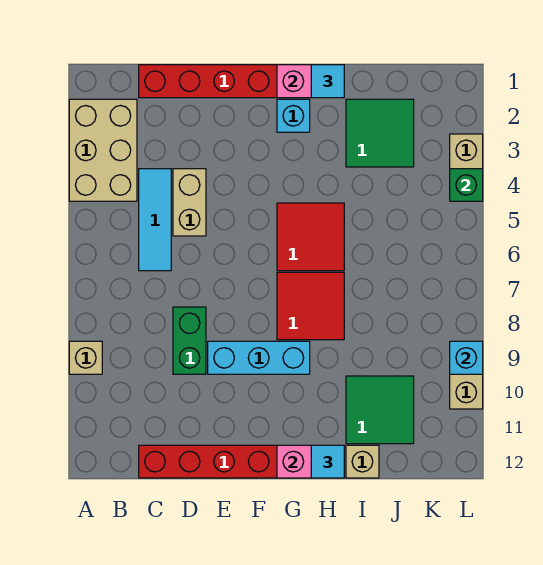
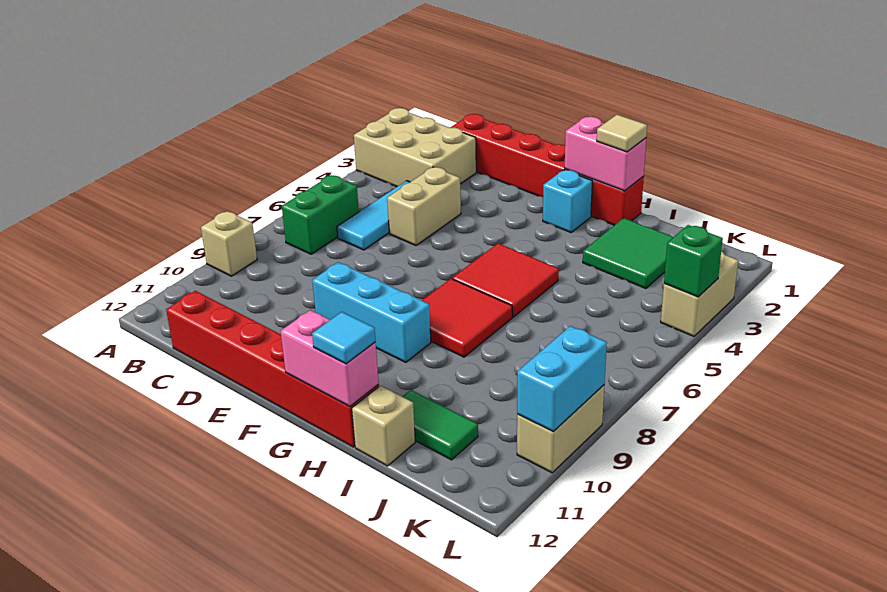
tan brick A2:B4 level 1 -> tan brick A2:C3 level 1
green brick D8:D9 level 1 -> green brick B6:B7 level 1
cyan tile H1 level 3 -> tan tile H1 level 3
green tile I10:J11 level 1 -> green tile I11:J11 level 1
cyan brick L9 level 2 -> cyan brick L9:L10 level 2

